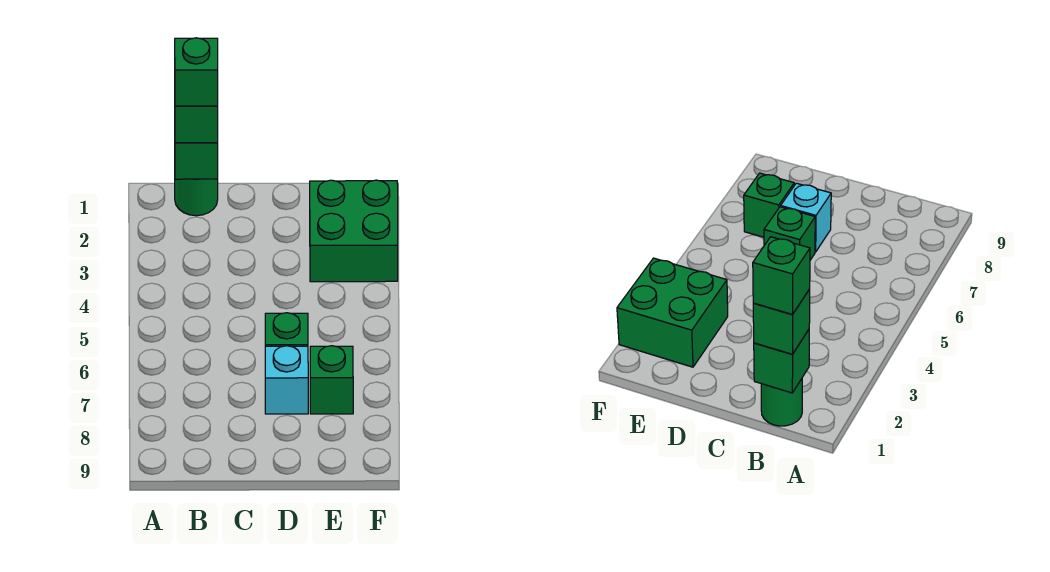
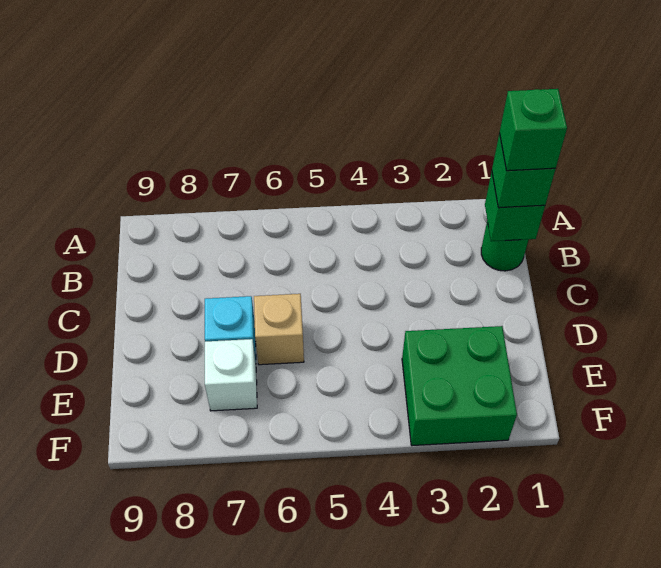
green brick D6 level 1 -> tan brick D6 level 1
green brick E7 level 1 -> white brick E7 level 1

